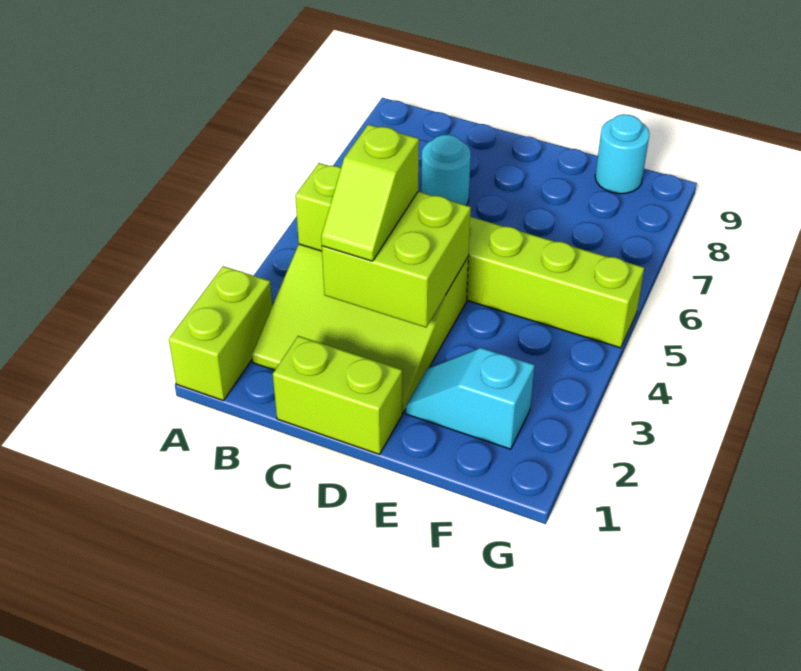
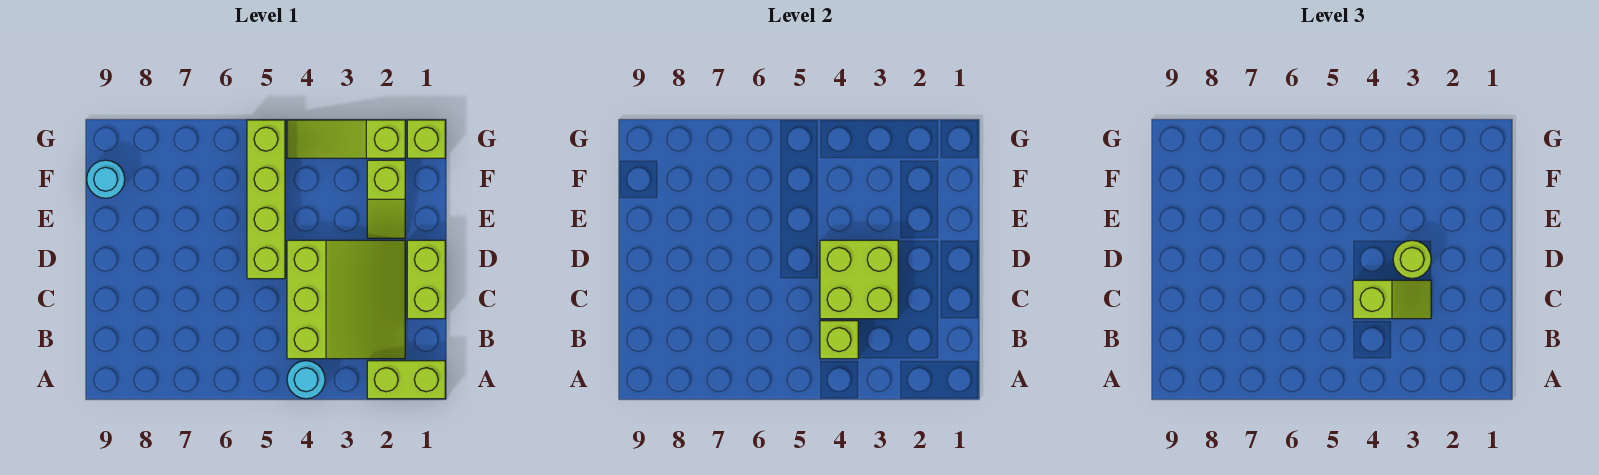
cyan round brick C7 level 1 -> cyan round brick A4 level 1
none -> lime round brick D3 level 3
cyan slope E2:F2 level 1 top F -> lime slope E2:F2 level 1 top F
none -> lime brick G1 level 1
none -> lime slope G2:G4 level 1 top 2

